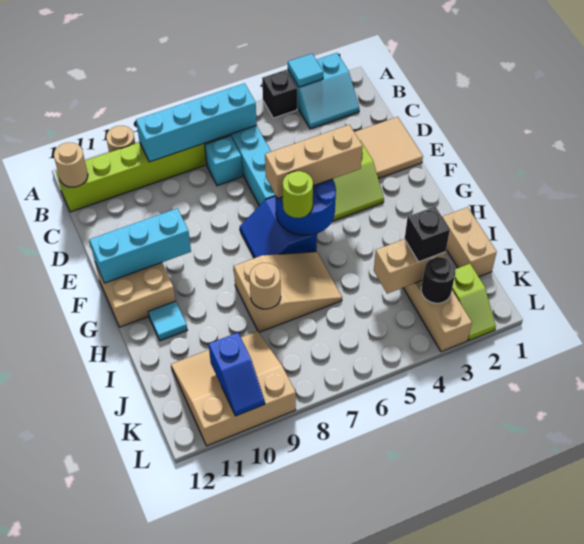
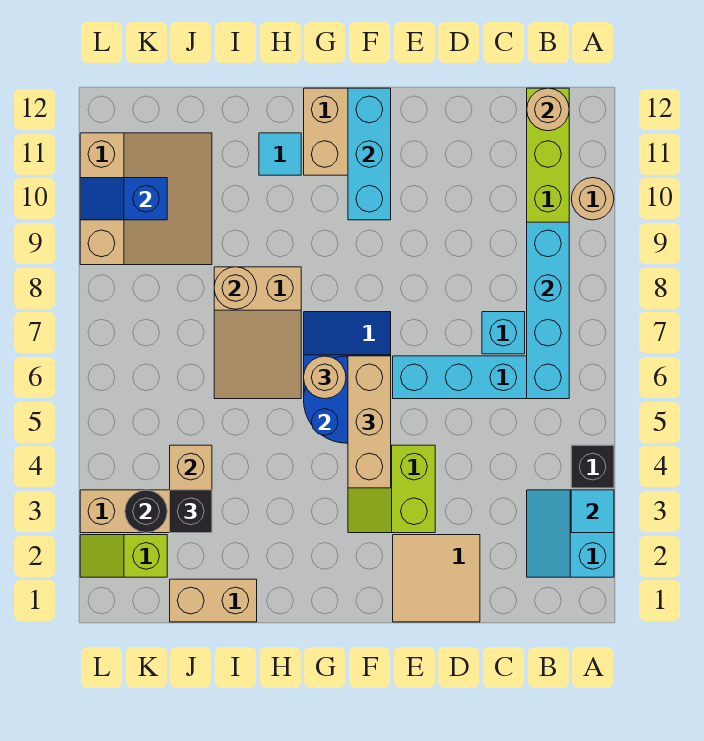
lime round brick G6 level 3 -> tan round brick G6 level 3

